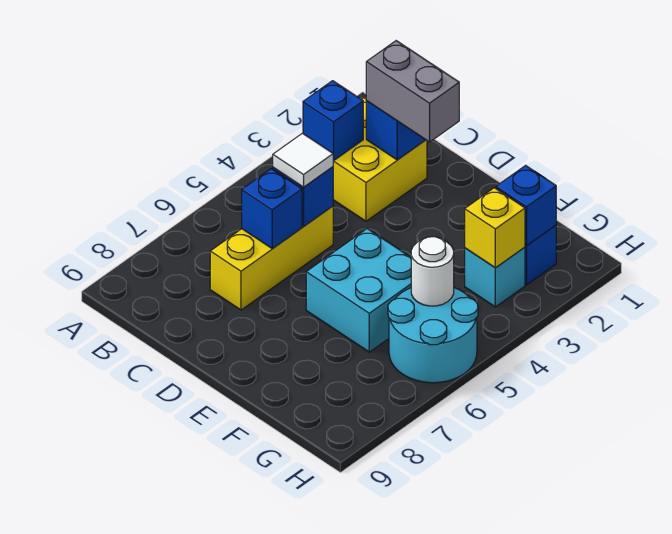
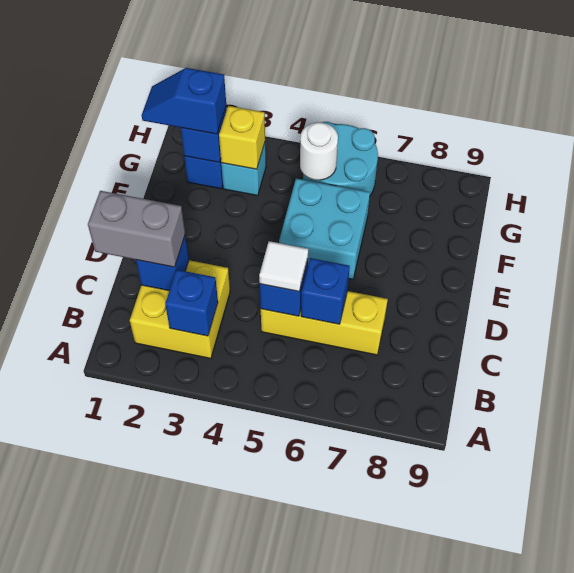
grey brick C2:D2 level 3 -> grey brick C1:C2 level 3
none -> blue slope G1:G2 level 3 top 2

